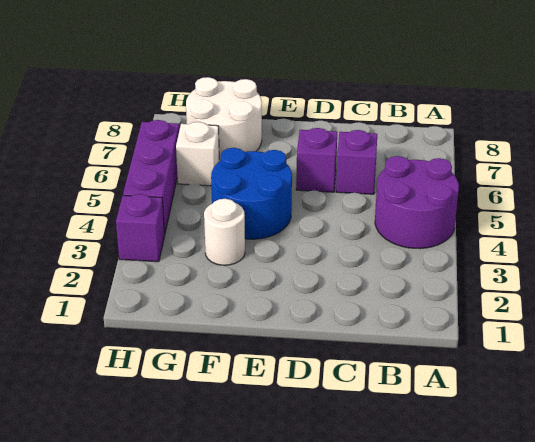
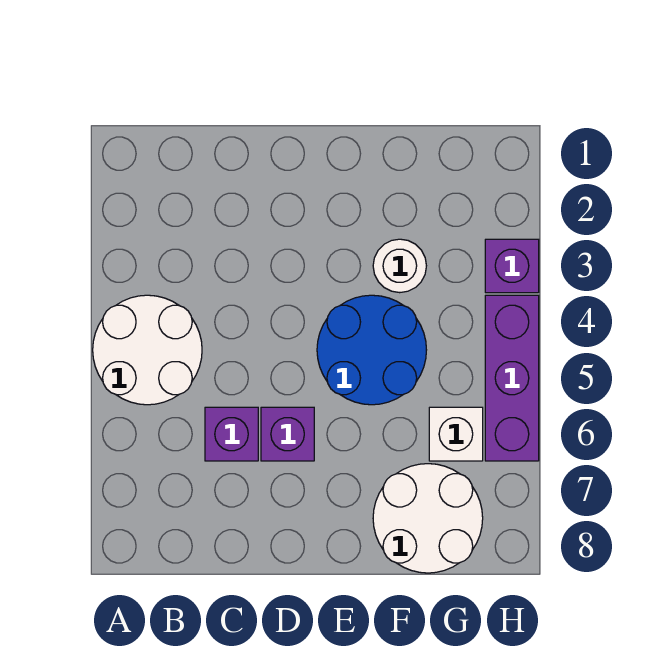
purple round brick A4:B5 level 1 -> white round brick A4:B5 level 1

